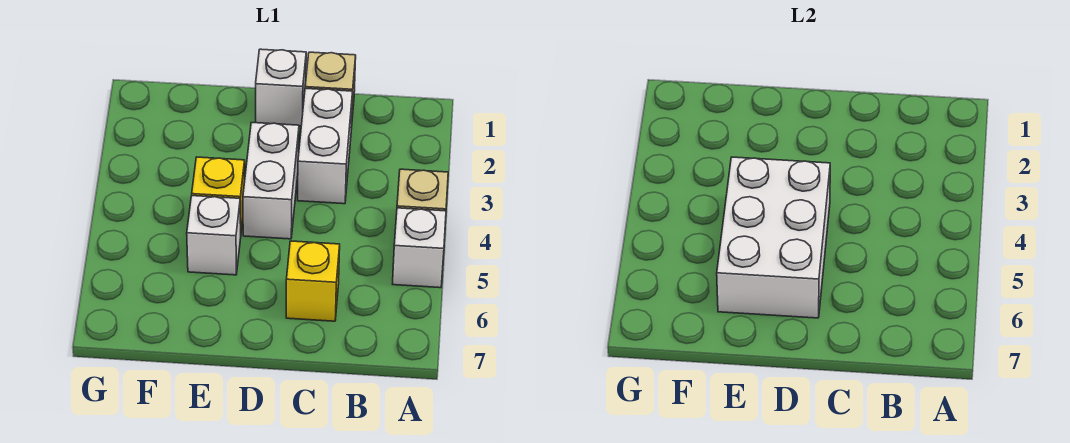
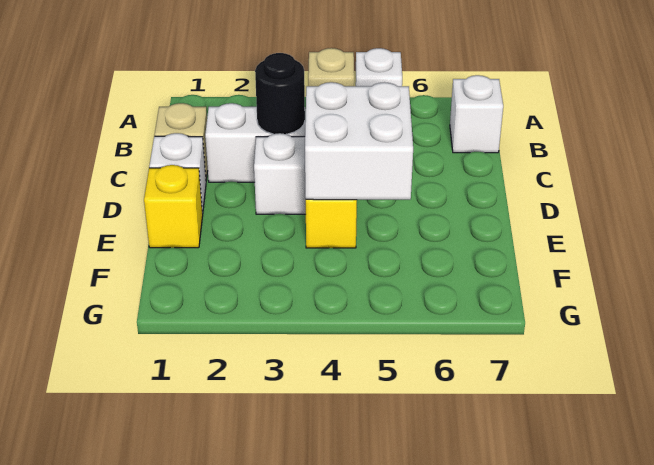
none -> black round brick C3 level 2
yellow brick C6 level 1 -> yellow brick E1 level 1
white brick D4:E6 level 2 -> white brick D4:E5 level 2
white brick E5 level 1 -> white brick B7 level 1

